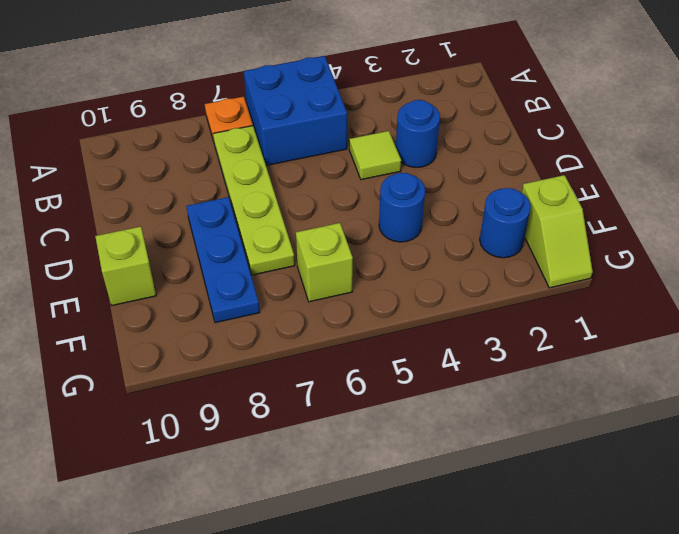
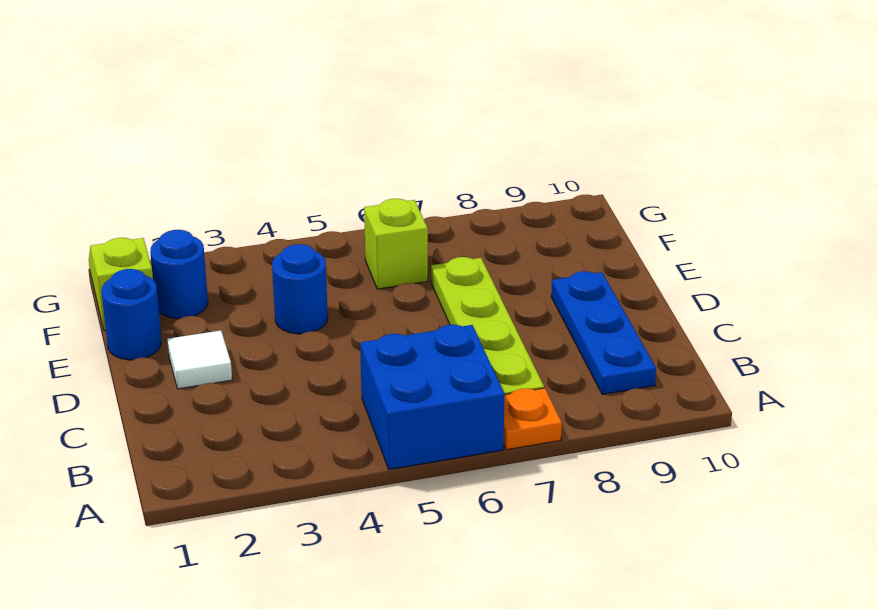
blue round brick C3 level 1 -> blue round brick E1 level 1
lime tile C4 level 1 -> none
none -> white tile D2 level 1
blue plate D8:F8 level 1 -> blue plate B9:D9 level 1
lime brick E10 level 1 -> none

